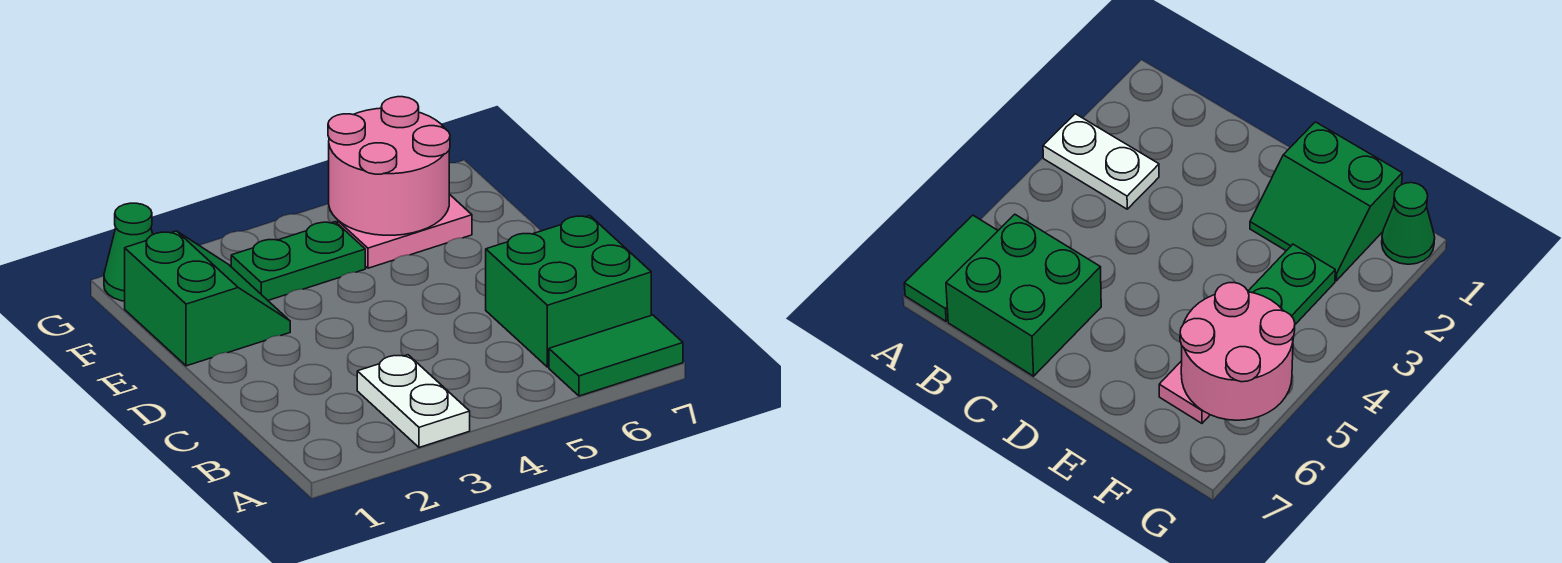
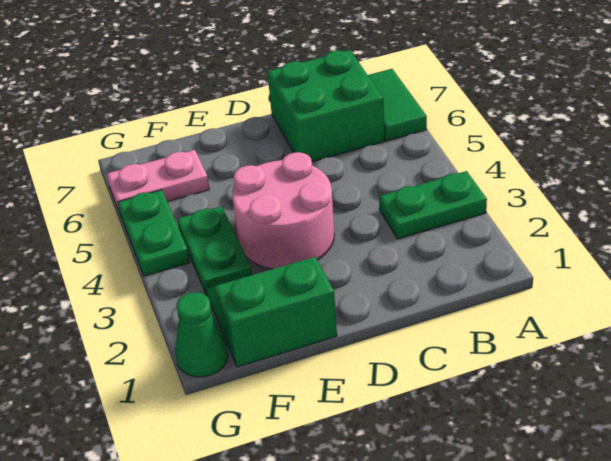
white plate A3:B3 level 1 -> green plate A3:B3 level 1
pink plate F5:F6 level 1 -> pink plate F6:G6 level 1
pink round brick F5:G6 level 2 -> pink round brick D3:E4 level 1
none -> green plate G4:G5 level 1

